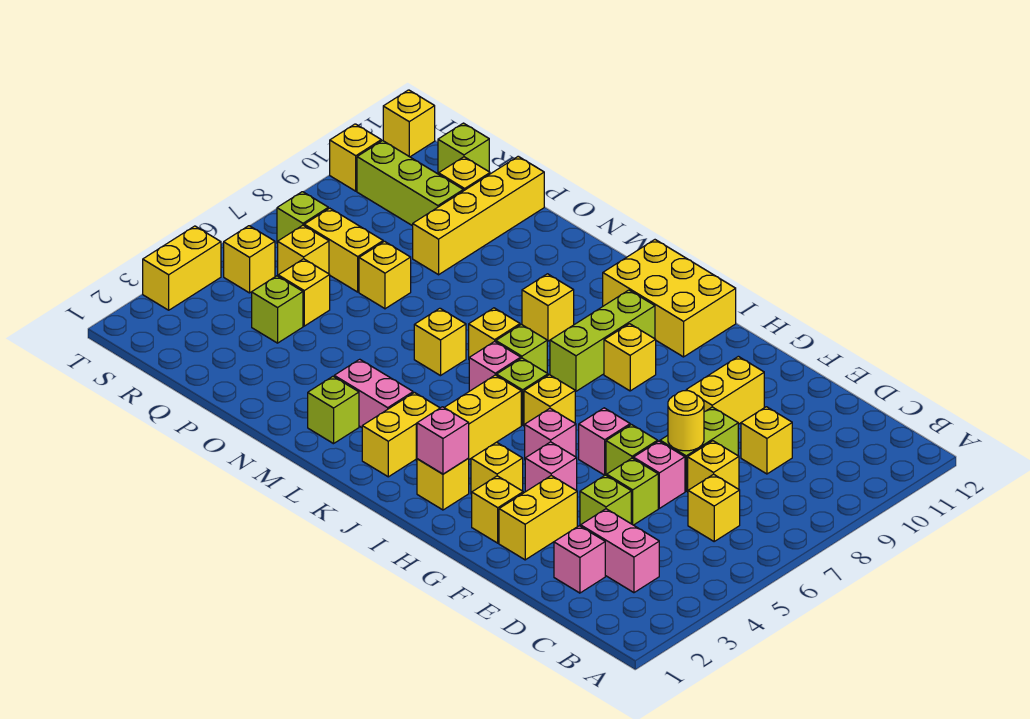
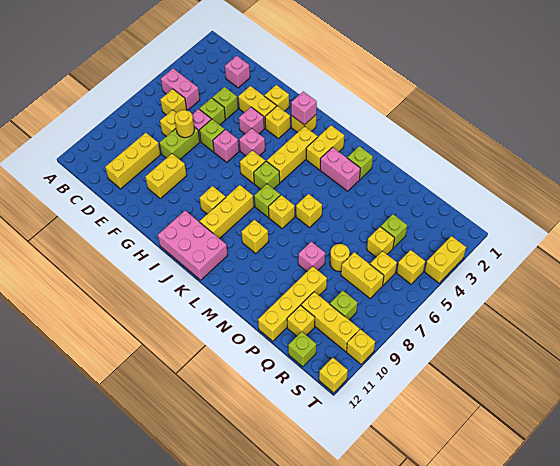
pink brick C3:D3 level 1 -> pink brick B5:C5 level 1
yellow brick D9 level 1 -> yellow brick D9:D11 level 1
yellow brick F2:F3 level 1 -> yellow brick F3:G3 level 1
yellow brick I11:K12 level 1 -> pink brick I11:K12 level 1
lime brick J8:J10 level 1 -> yellow brick J8:J10 level 1
pink brick K6 level 1 -> pink brick O8 level 1
yellow brick P7 level 1 -> yellow round brick P7 level 1
lime brick Q10:S10 level 1 -> yellow brick Q10:S10 level 1
lime brick S7 level 1 -> lime brick R9 level 1

